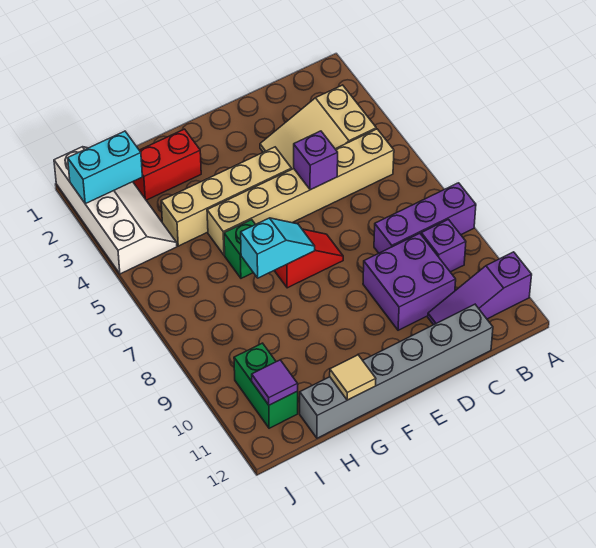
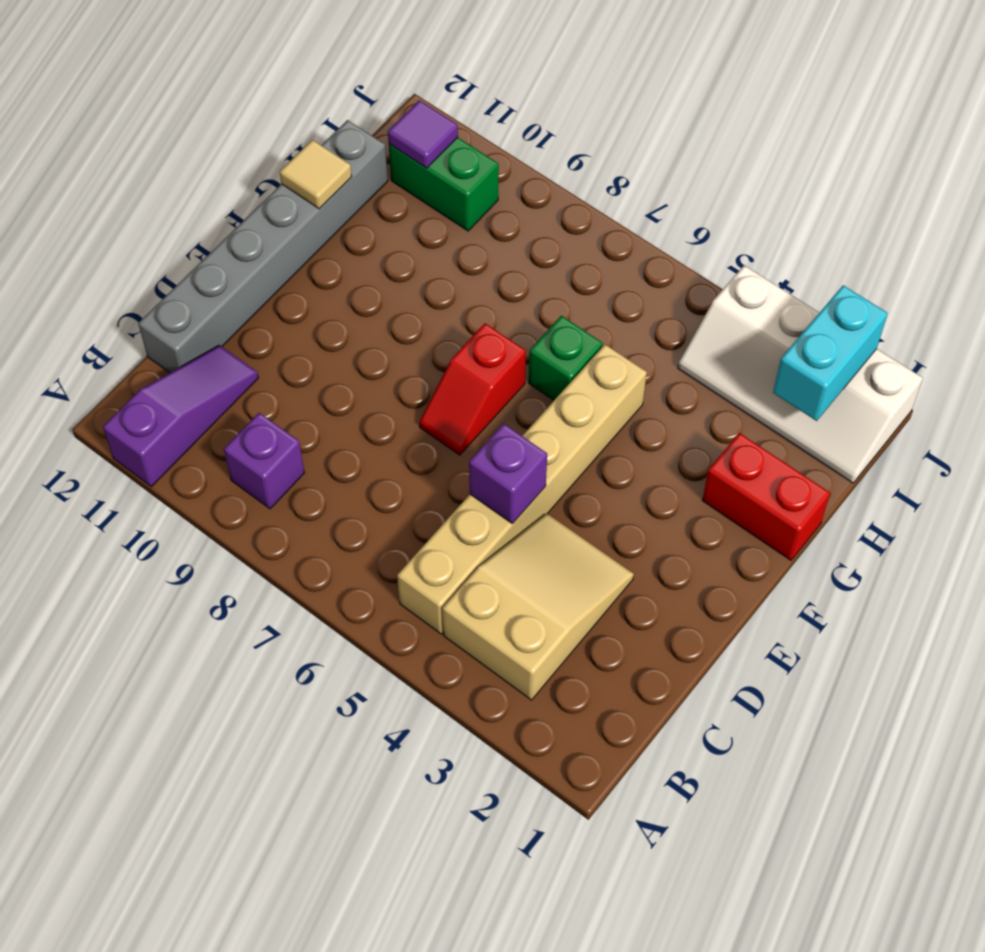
purple brick A8:C8 level 1 -> none
purple brick C9:D10 level 1 -> none
tan brick E4:H4 level 1 -> none
cyan slope F7:G7 level 2 top G -> none
red brick G2:H2 level 1 -> red brick G1:G2 level 1

